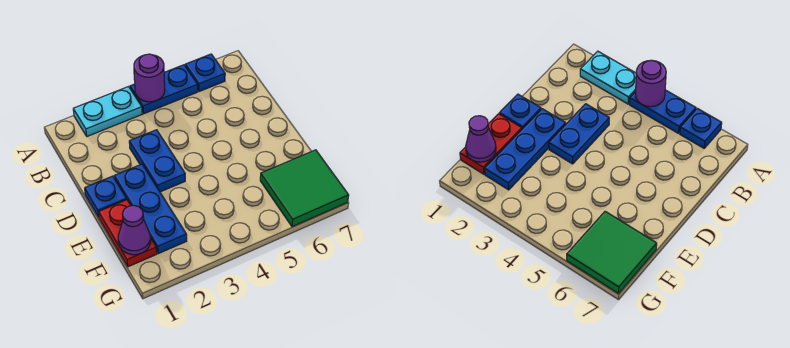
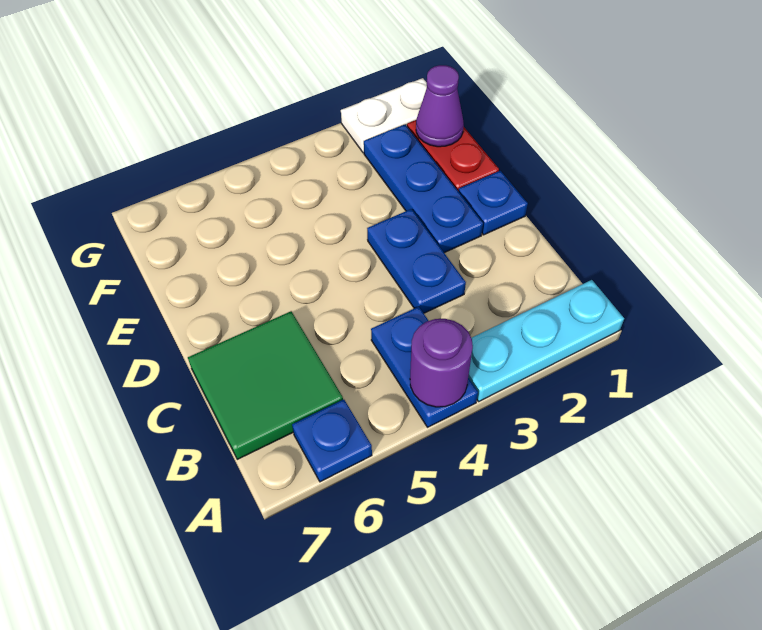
cyan plate A2:A3 level 1 -> cyan plate A1:A3 level 1
blue plate A4:A5 level 1 -> blue plate A4:B4 level 1
green tile F6:G7 level 1 -> green tile B6:C7 level 1
none -> white plate G1:G2 level 1

